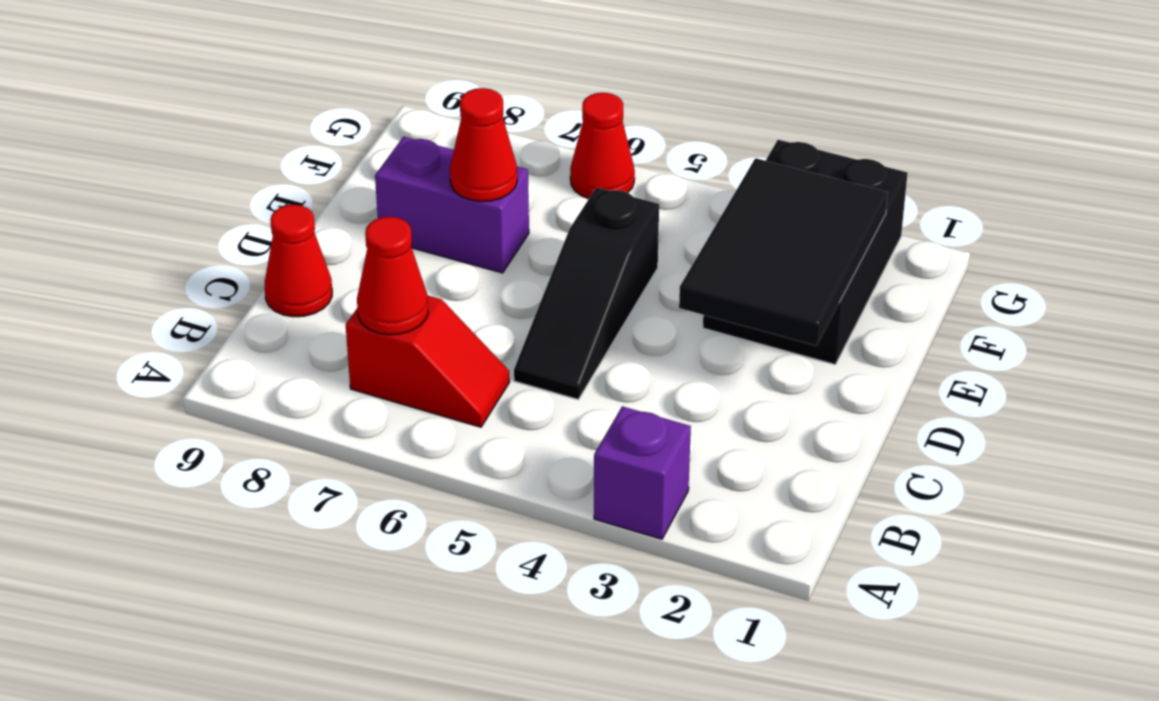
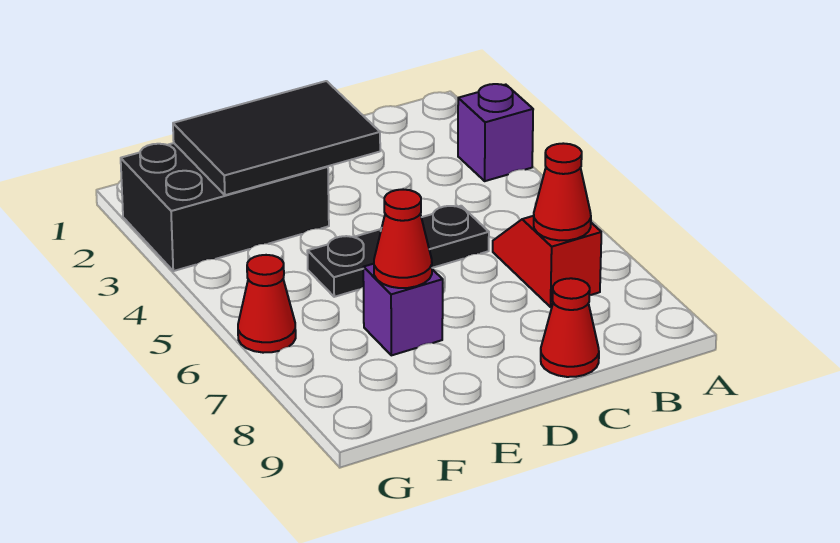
black slope C5:E5 level 1 top E -> black plate C5:E5 level 1
purple brick E7:E8 level 1 -> purple brick E7 level 1

